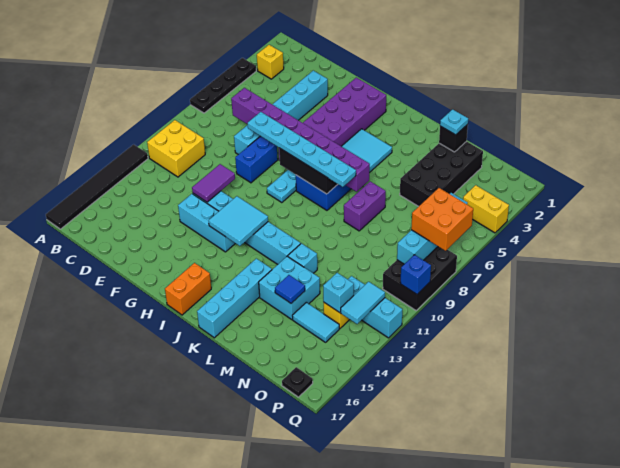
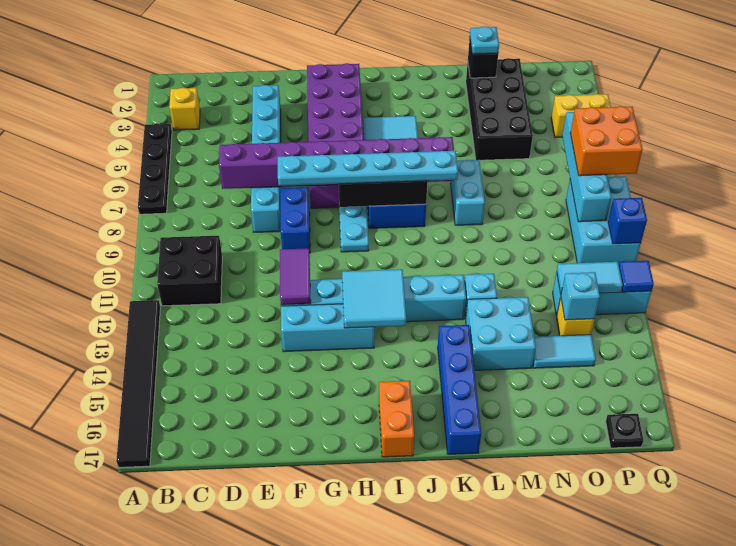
yellow brick B10:C11 level 1 -> black brick B10:C11 level 1
cyan brick K14:K17 level 1 -> blue brick K14:K17 level 1
purple brick L7:L8 level 1 -> cyan brick L7:L8 level 1
blue tile M14 level 2 -> blue tile Q12 level 2
black brick P8:Q10 level 1 -> cyan brick P8:Q10 level 1
cyan tile P12:P13 level 2 -> cyan tile O12:P12 level 2

